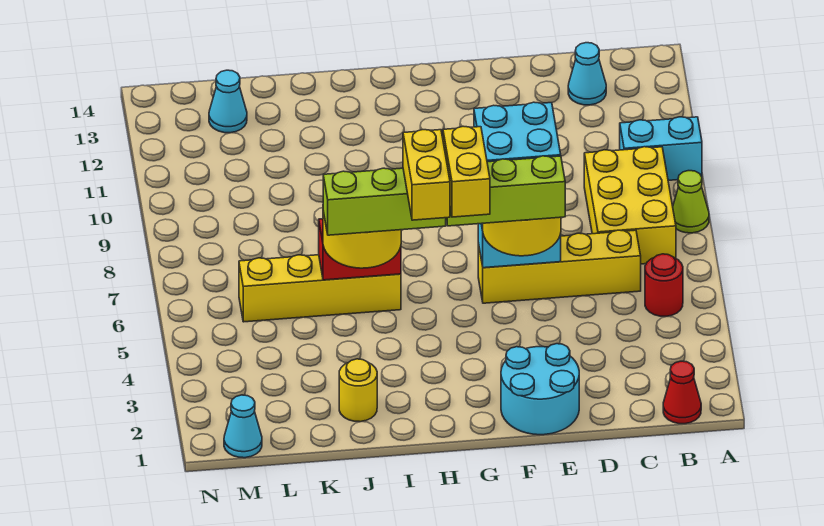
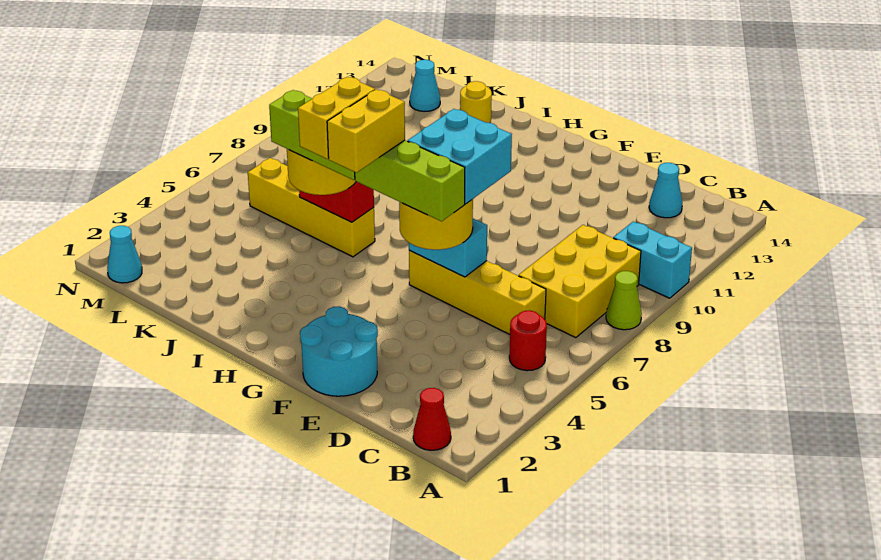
yellow round brick J2 level 1 -> yellow round brick J13 level 1

